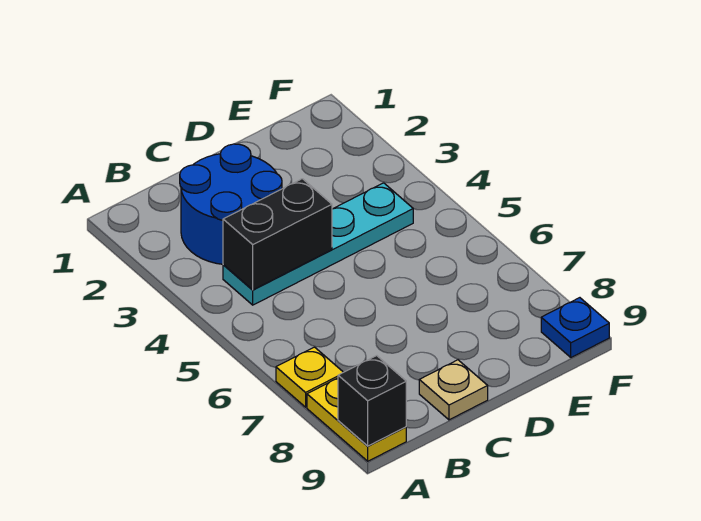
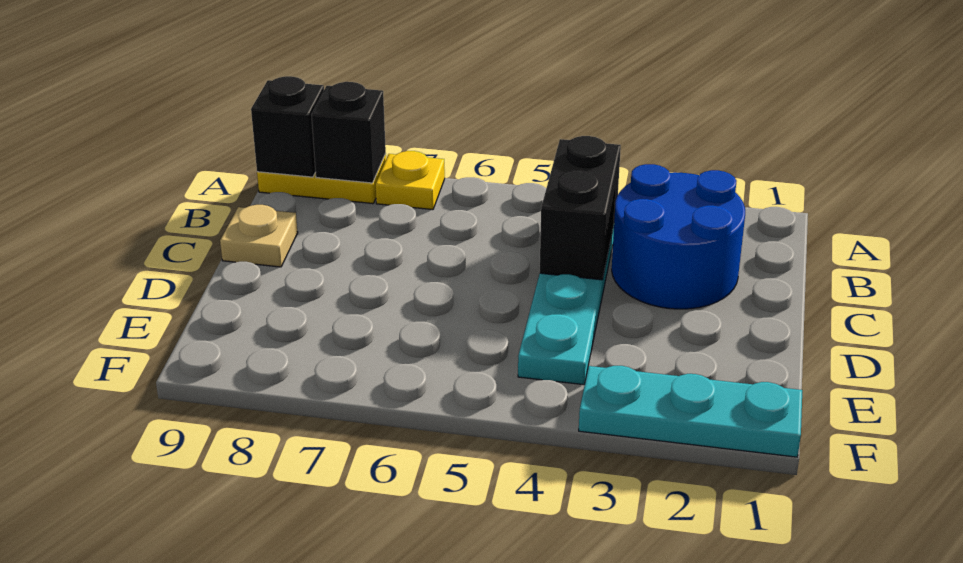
none -> black brick A8 level 2
none -> cyan plate F1:F3 level 1
blue plate F9 level 1 -> none

